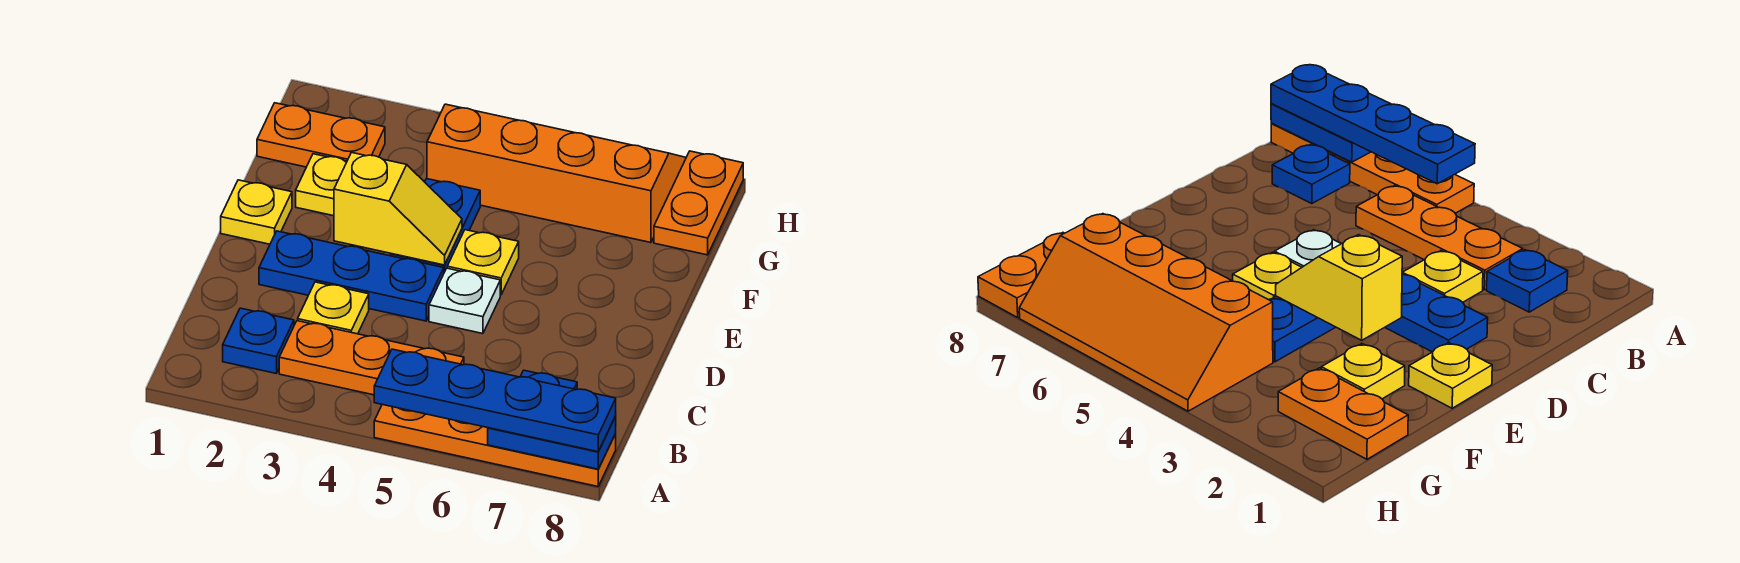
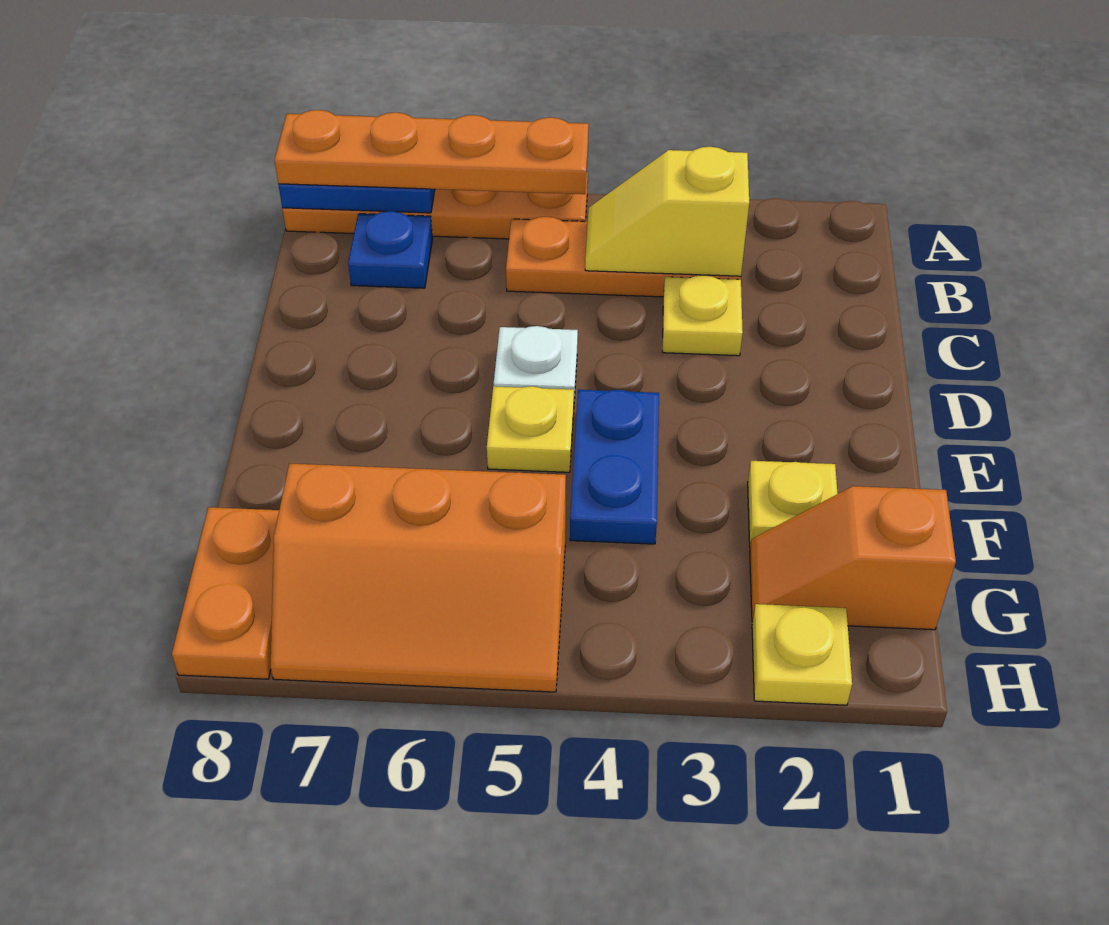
blue plate A5:A8 level 3 -> orange plate A5:A8 level 3
blue plate B2 level 1 -> none
blue plate D2:D4 level 1 -> none
yellow plate E1 level 1 -> yellow plate H2 level 1
yellow slope E3:E4 level 2 top 3 -> yellow slope B3:B4 level 2 top 3
orange plate G1:G2 level 1 -> orange slope G1:G2 level 1 top 1
orange slope G4:H7 level 1 top G -> orange slope G5:H7 level 1 top G

